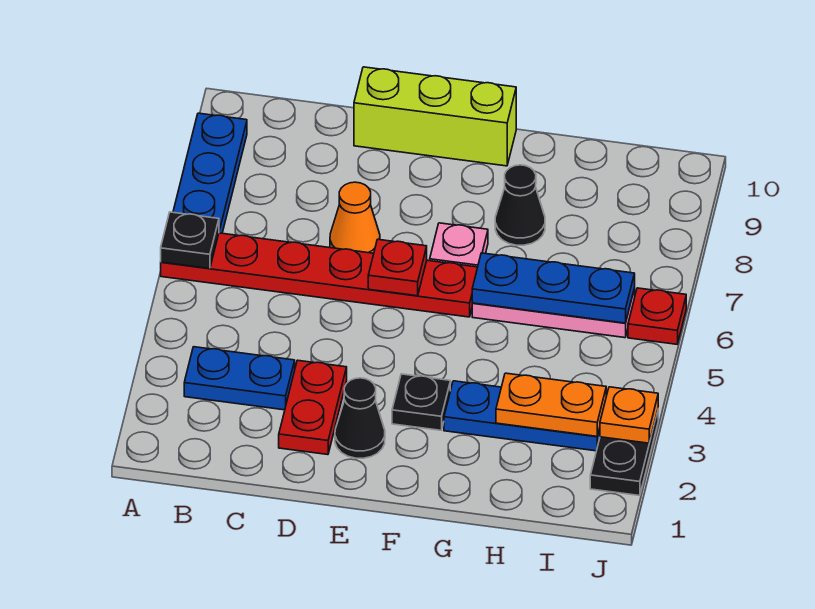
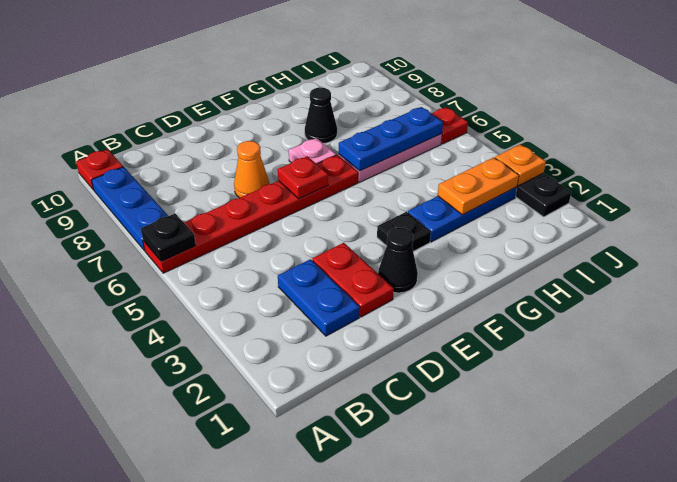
none -> red plate A10 level 1
blue plate B3:C3 level 1 -> blue plate C2:C3 level 1
lime brick D10:F10 level 1 -> none

